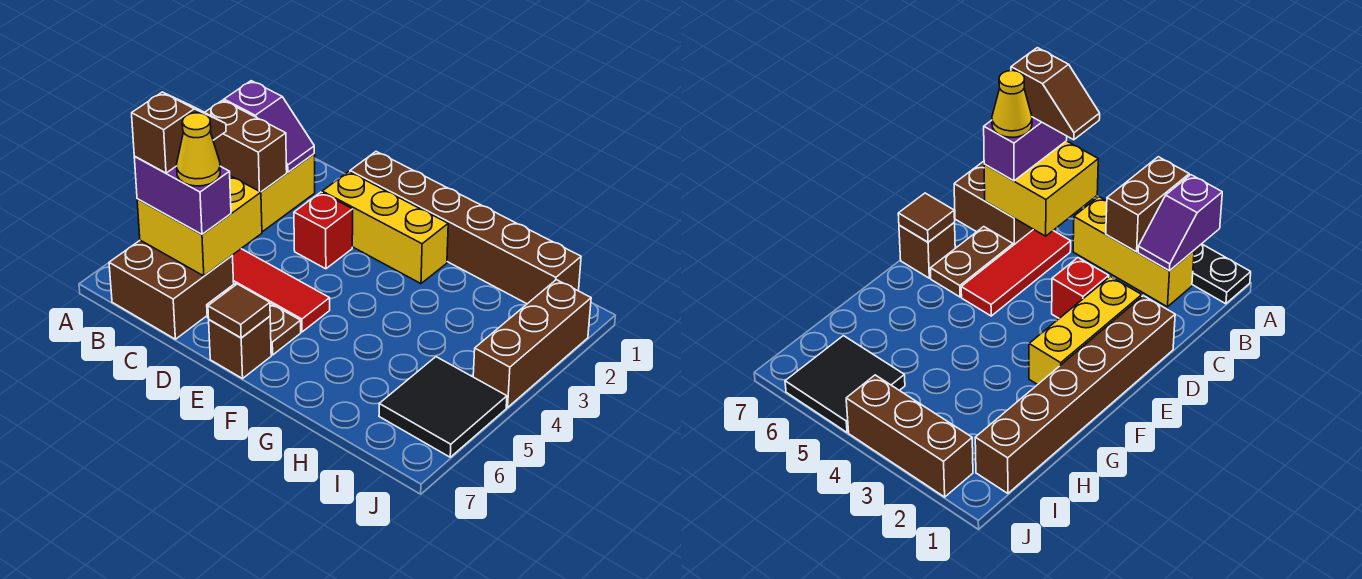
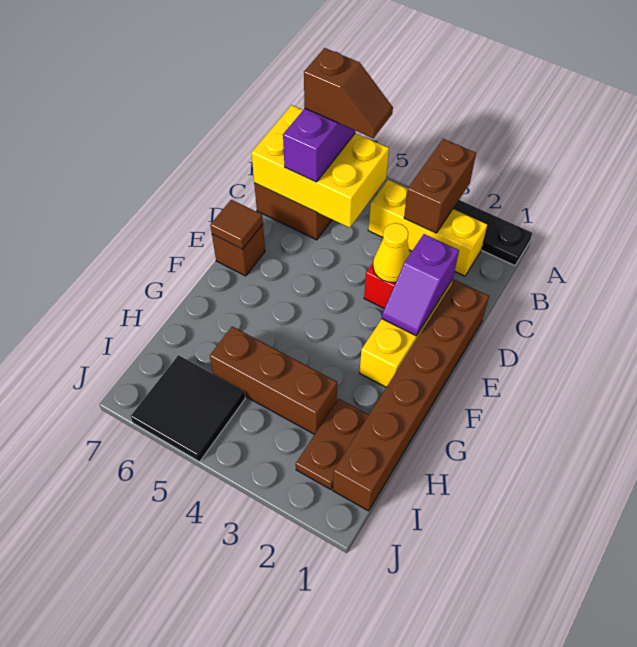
purple slope A2:B2 level 2 top A -> purple slope D2:E2 level 2 top D
yellow brick B5:C6 level 2 -> yellow brick B5:C7 level 2
red tile C5:E5 level 1 -> none
yellow cone C6 level 4 -> yellow cone D3 level 2
brown plate D6:E6 level 1 -> brown plate H2:I2 level 1
brown brick J2:J4 level 1 -> brown brick H3:H5 level 1

